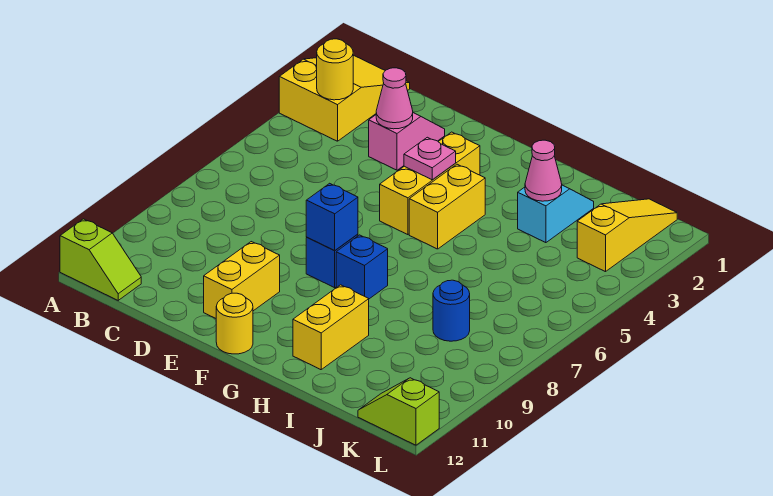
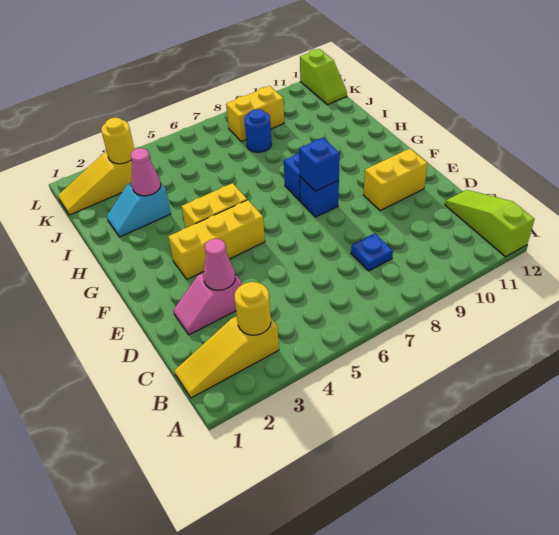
yellow slope A1:B3 level 1 top 3 -> yellow slope B1:B3 level 1 top 3
lime slope A12:B12 level 1 top A -> lime slope A12:C12 level 1 top A
none -> blue plate C8 level 1
pink plate F4 level 2 -> none
yellow round brick F12 level 1 -> yellow round brick K3 level 2
yellow brick H10:H11 level 1 -> yellow brick K8:K9 level 1

